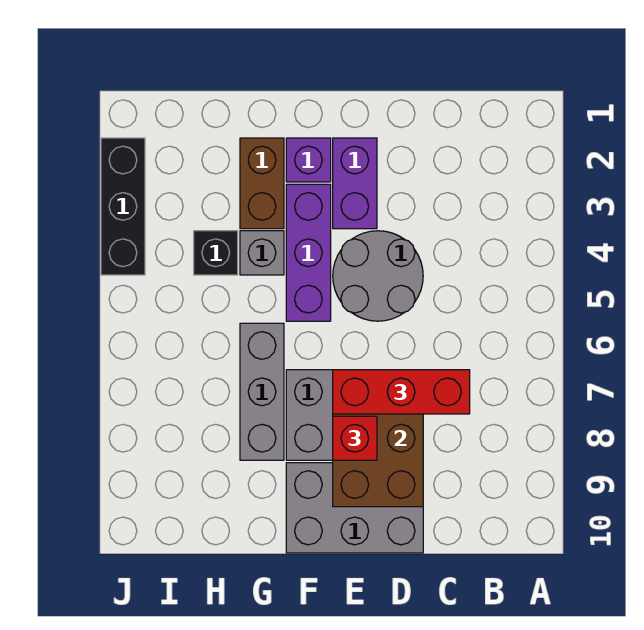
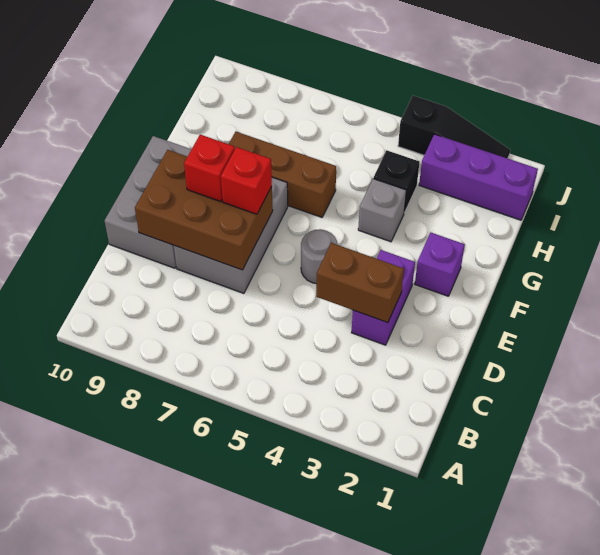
red brick C7:E7 level 3 -> red brick E7 level 3
grey round brick D4:E5 level 1 -> grey round brick E5 level 1
purple brick E2:E3 level 1 -> purple brick D3:E3 level 1
purple brick F3:F5 level 1 -> purple brick I1:I3 level 1
brown brick G2:G3 level 1 -> brown brick D3:D4 level 2
grey brick G6:G8 level 1 -> brown brick G6:G8 level 1
black brick J2:J4 level 1 -> black slope J2:J4 level 1 top 4

